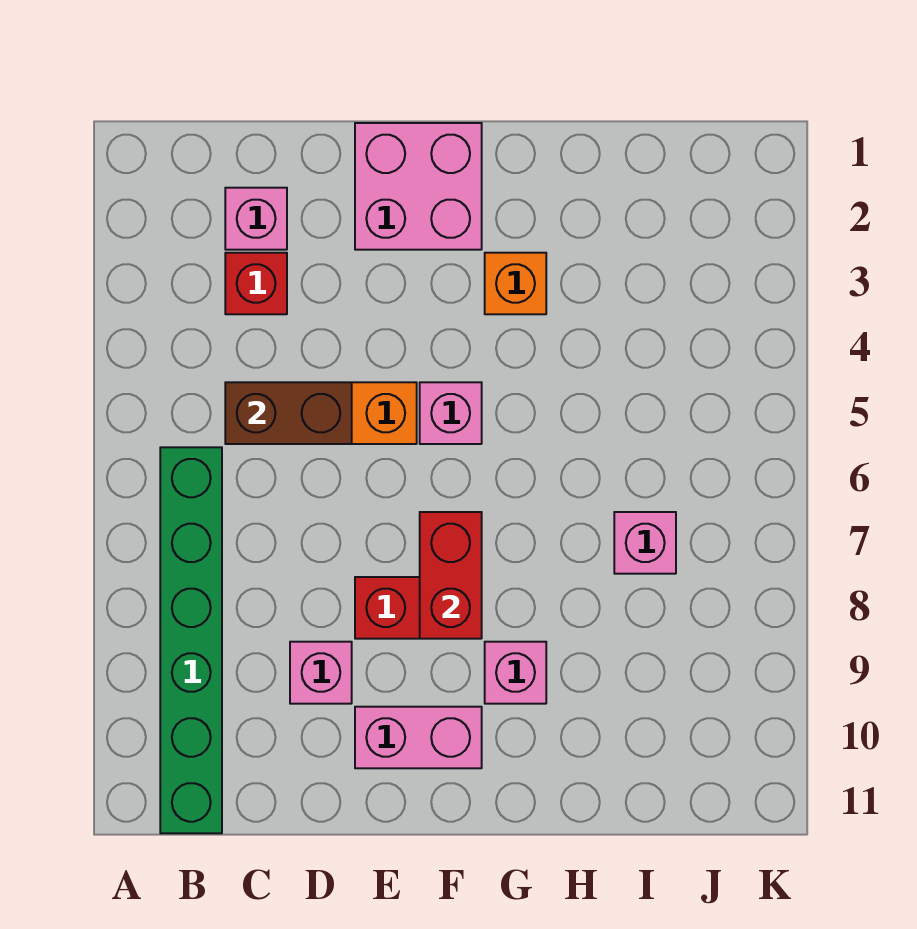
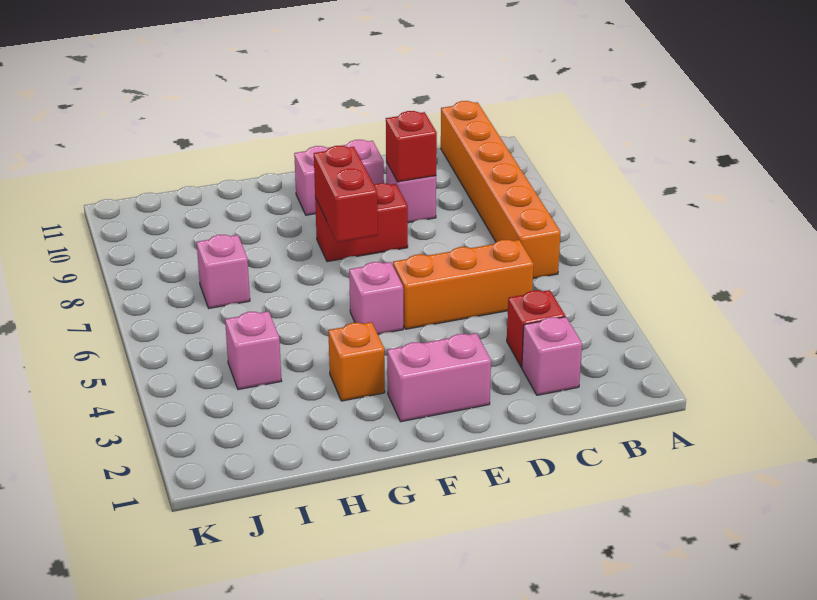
green brick B6:B11 level 1 -> orange brick B6:B11 level 1
brown brick C5:D5 level 2 -> none
none -> red brick D9 level 2
pink brick E1:F2 level 1 -> pink brick E2:F2 level 1
pink brick G9 level 1 -> pink brick I4 level 1

